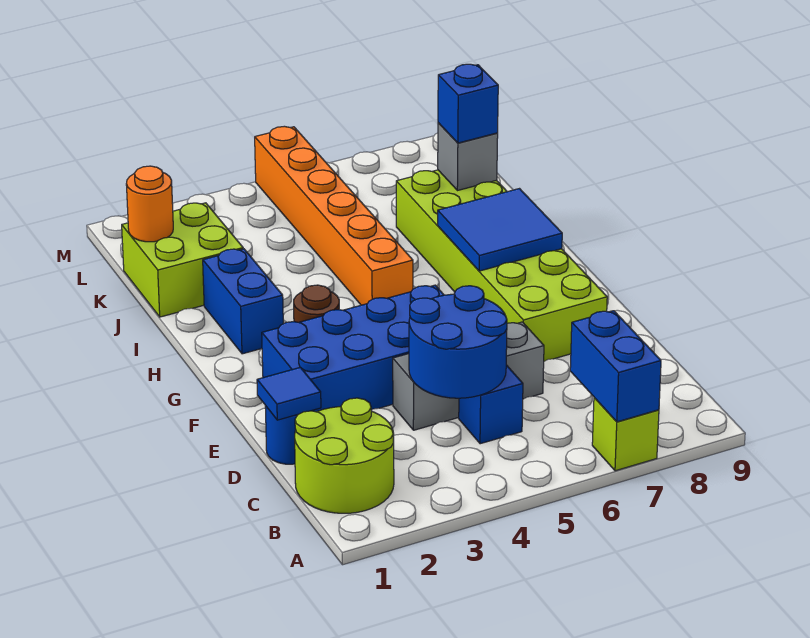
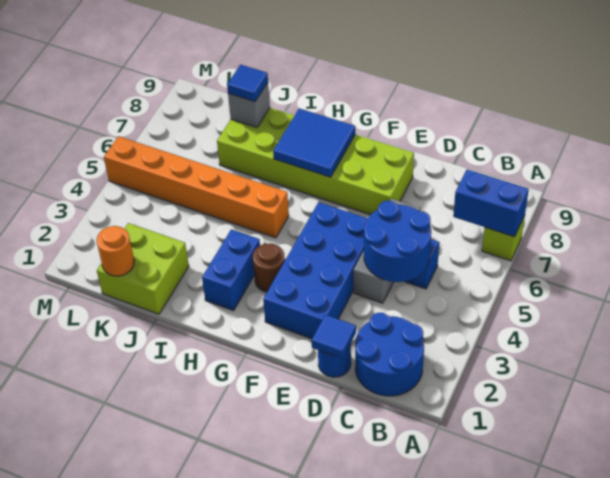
lime round brick B1:C2 level 1 -> blue round brick B1:C2 level 1
blue brick H2:I2 level 1 -> blue brick H2:H3 level 1
blue brick J8 level 3 -> blue tile J8 level 3

